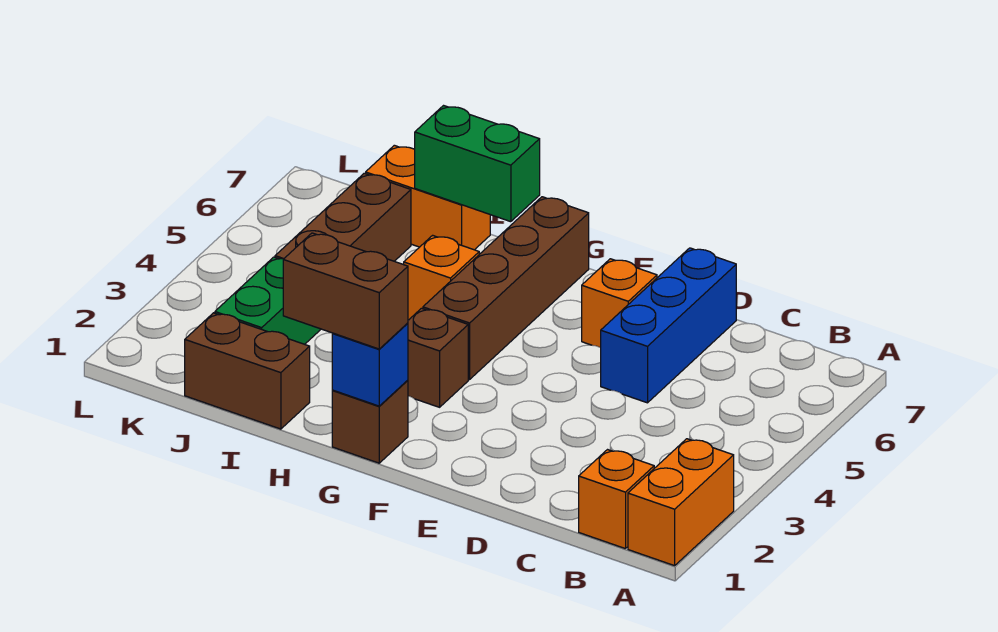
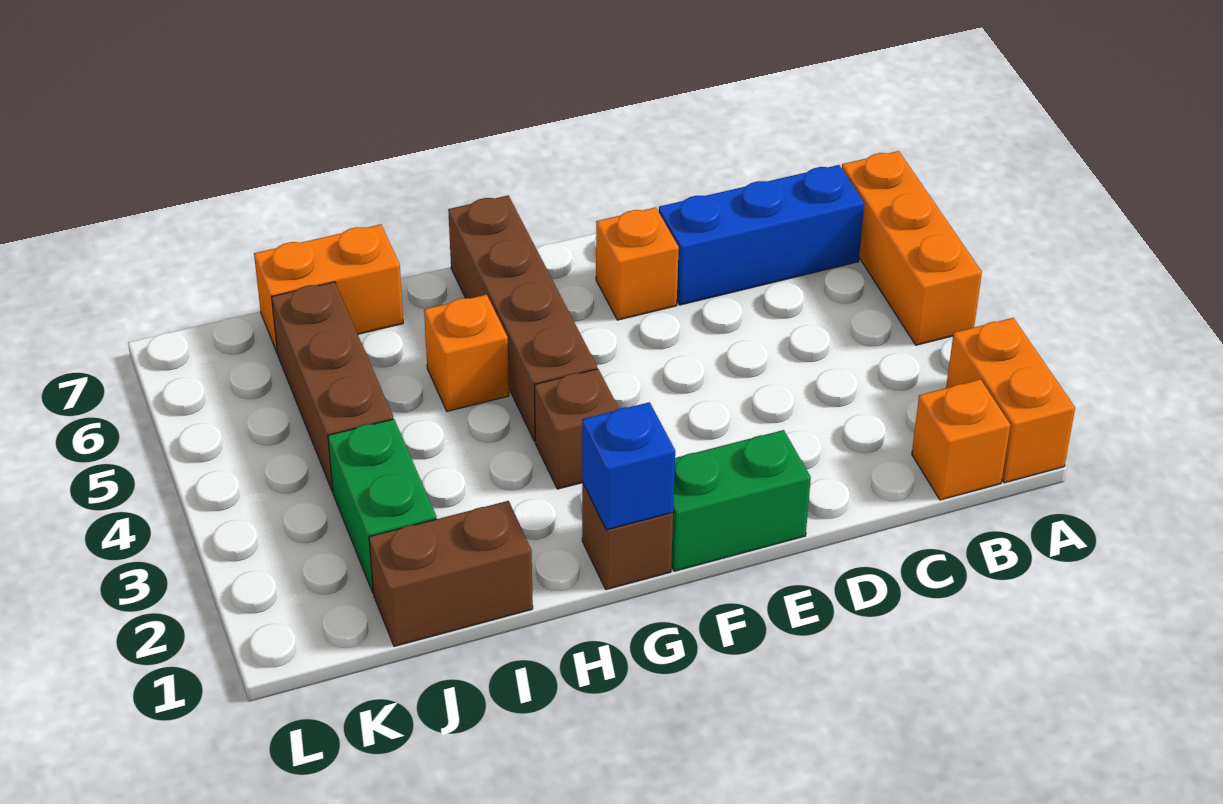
none -> orange brick A4:A6 level 1
blue brick D5:D7 level 1 -> blue brick B6:D6 level 1
brown brick G1:H1 level 3 -> none
green brick H7:I7 level 2 -> green brick E1:F1 level 1

